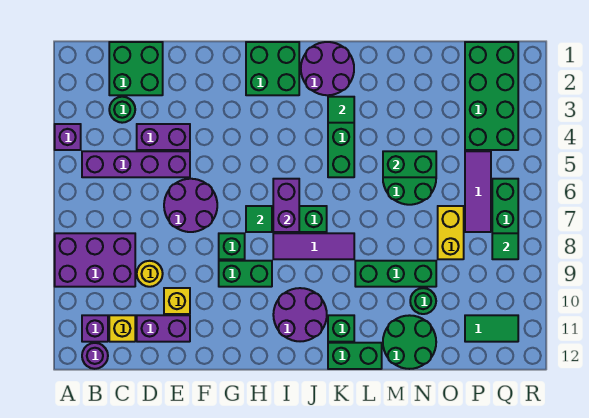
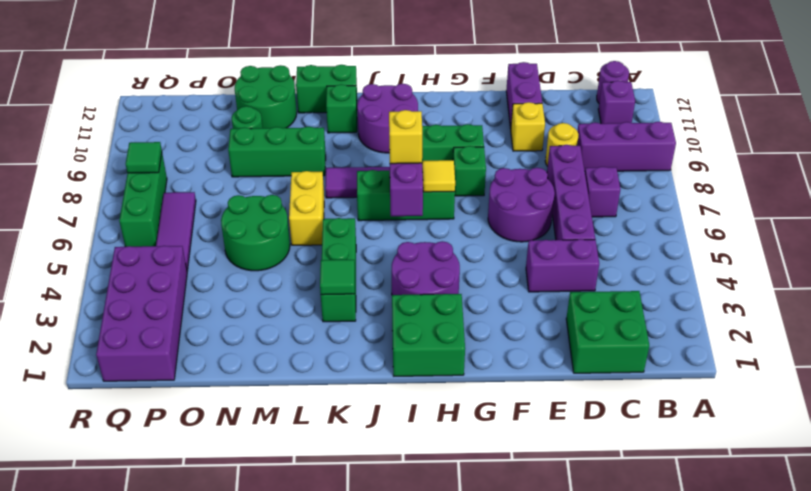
purple brick A4 level 1 -> purple brick C7 level 1
purple brick A8:C9 level 1 -> purple brick A9:C9 level 1
purple brick B5:E5 level 1 -> purple brick D5:D8 level 1
green round brick C3 level 1 -> none
yellow brick C11 level 1 -> yellow brick I7 level 3
purple brick D11:E11 level 1 -> purple brick E11:E12 level 1
green tile H7 level 2 -> yellow tile H7 level 2
purple round brick J1:K2 level 1 -> purple round brick H3:I4 level 1
green brick M5:N5 level 2 -> none
yellow brick O7:O8 level 1 -> yellow brick L6:L7 level 1
green brick P1:Q4 level 1 -> purple brick P1:Q4 level 1
green tile P11:Q11 level 1 -> none

